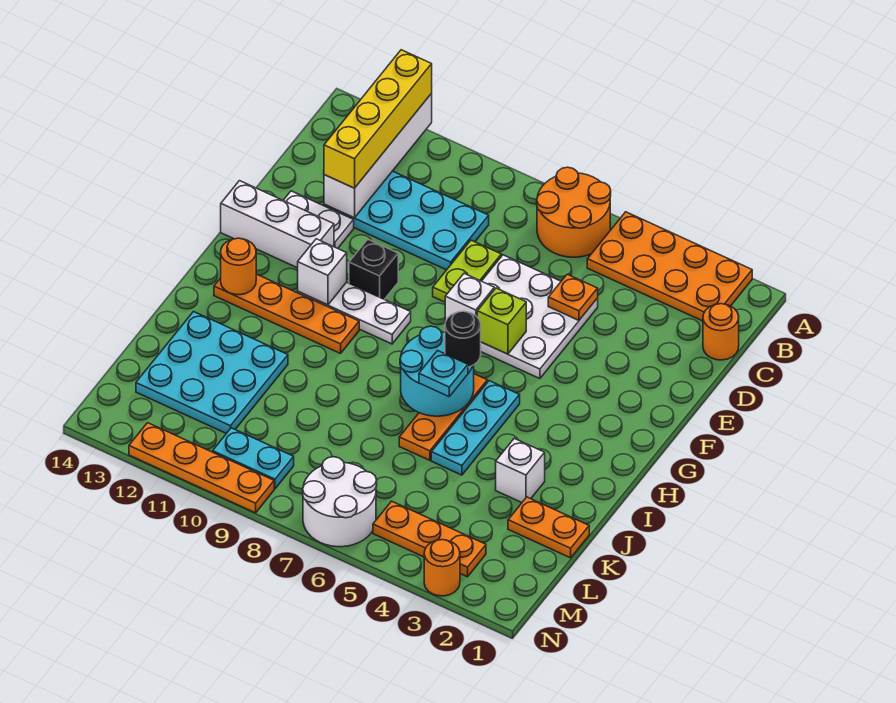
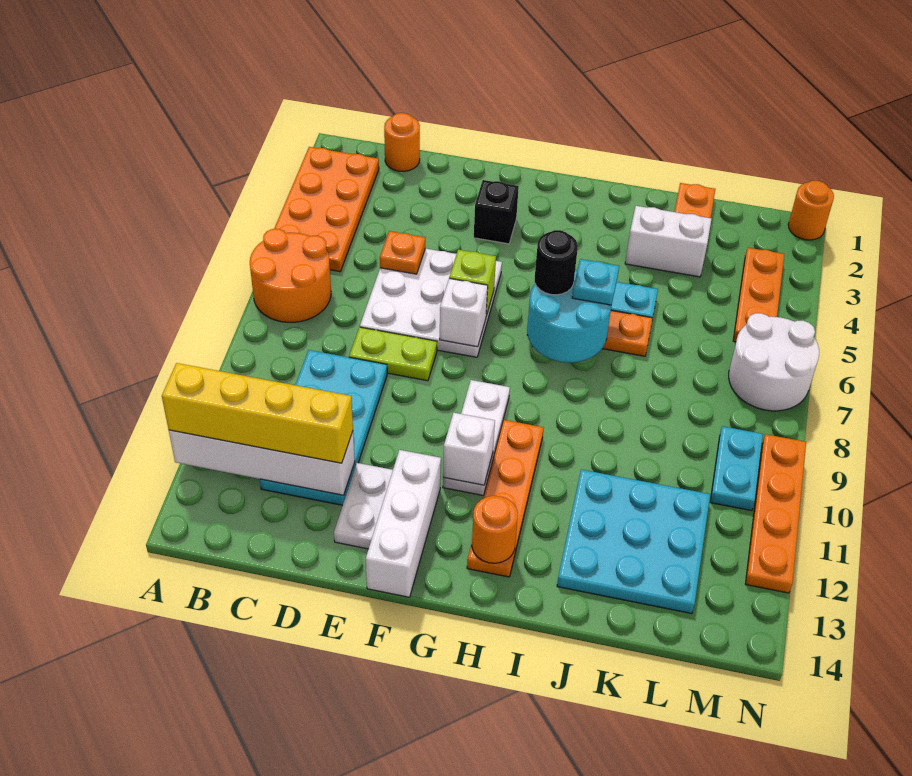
black brick F10 level 1 -> black brick F3 level 1
white brick J3 level 1 -> white brick J3:K3 level 1
orange round brick N3 level 1 -> orange round brick N1 level 1

